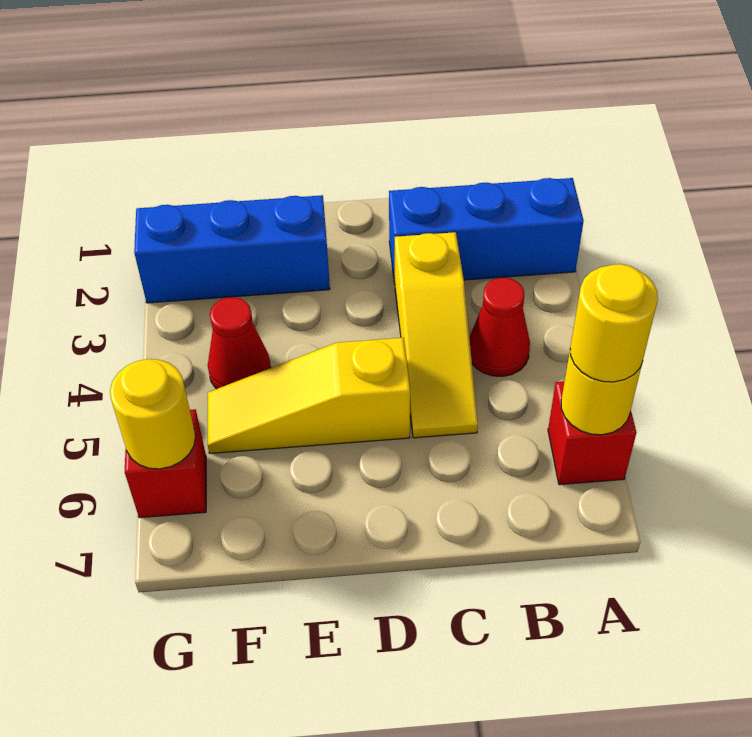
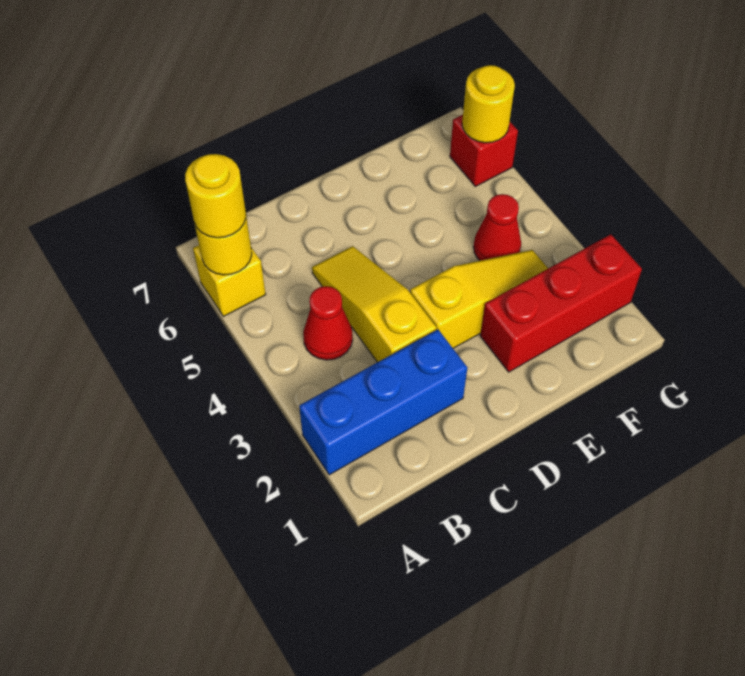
red brick A6 level 1 -> yellow brick A6 level 1
yellow slope D5:F5 level 1 top D -> yellow slope D3:F3 level 1 top D
blue brick E2:G2 level 1 -> red brick E2:G2 level 1

